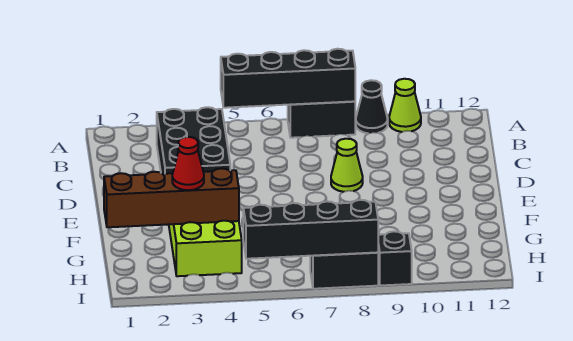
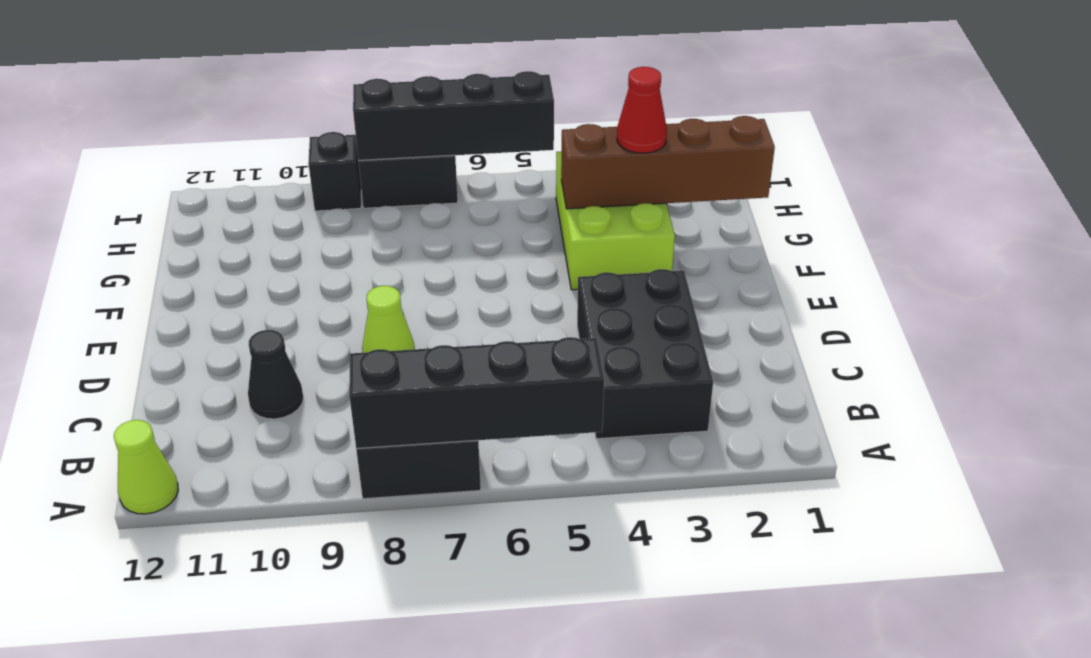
black cone A9 level 1 -> black cone C10 level 1
lime cone A10 level 1 -> lime cone A12 level 1

